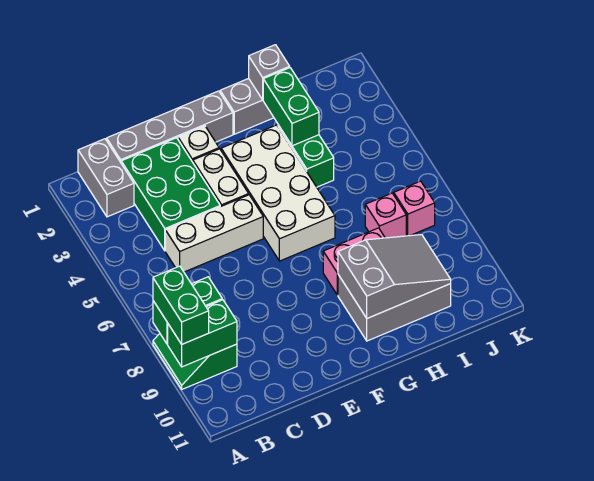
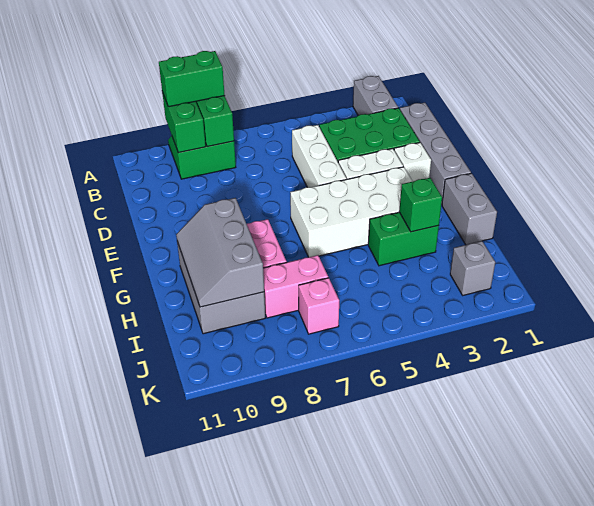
grey brick B1:B2 level 1 -> grey brick A2:B2 level 1
grey slope G9:I10 level 2 top G -> grey slope G9:I10 level 2 top 9
grey brick H1 level 2 -> grey brick J2 level 1
green brick H2:H3 level 2 -> green brick H3 level 2
pink brick I7 level 1 -> pink brick I7:I8 level 1

